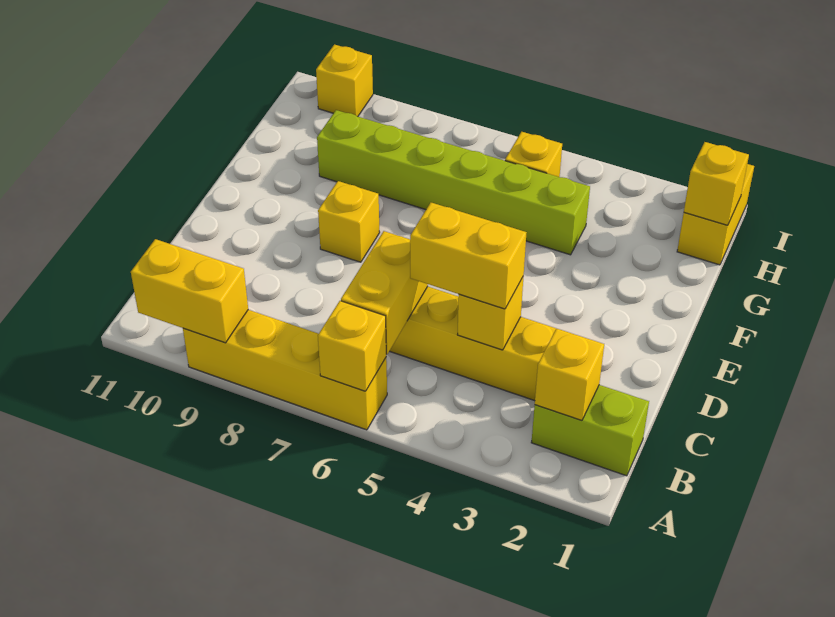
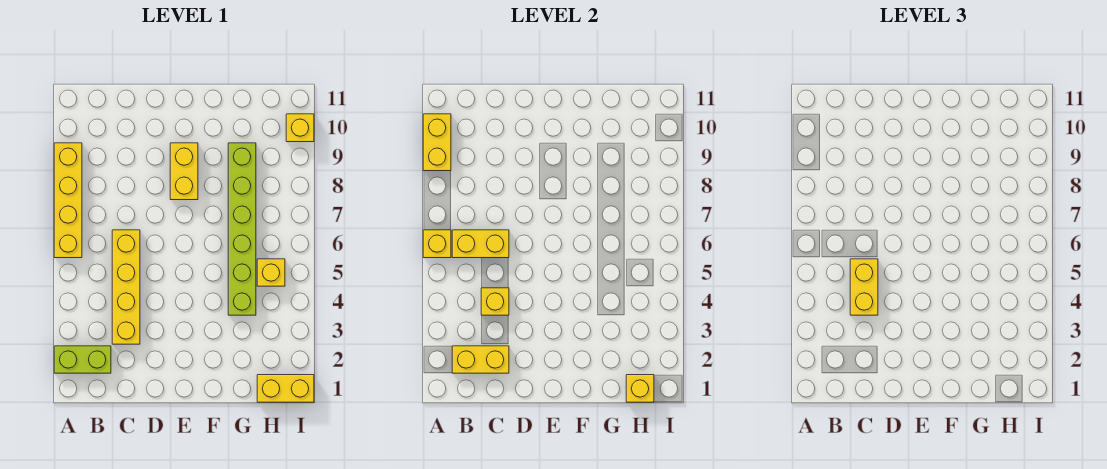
lime brick B1:B2 level 1 -> lime brick A2:B2 level 1
yellow brick B2 level 2 -> yellow brick B2:C2 level 2
yellow brick E8 level 1 -> yellow brick E8:E9 level 1

